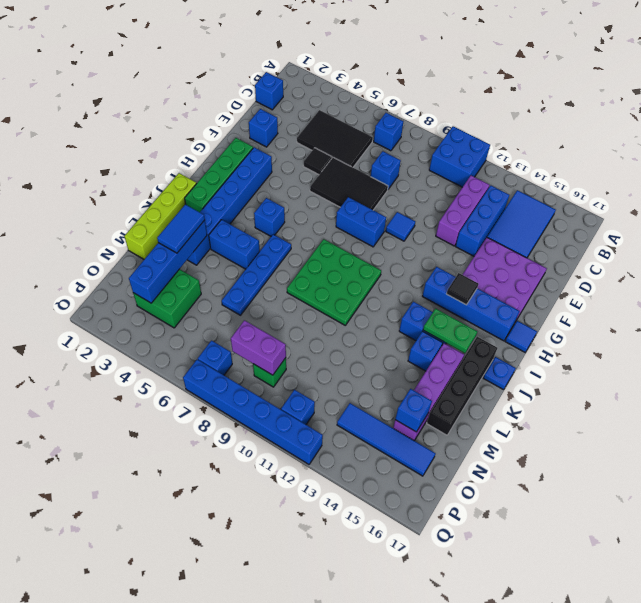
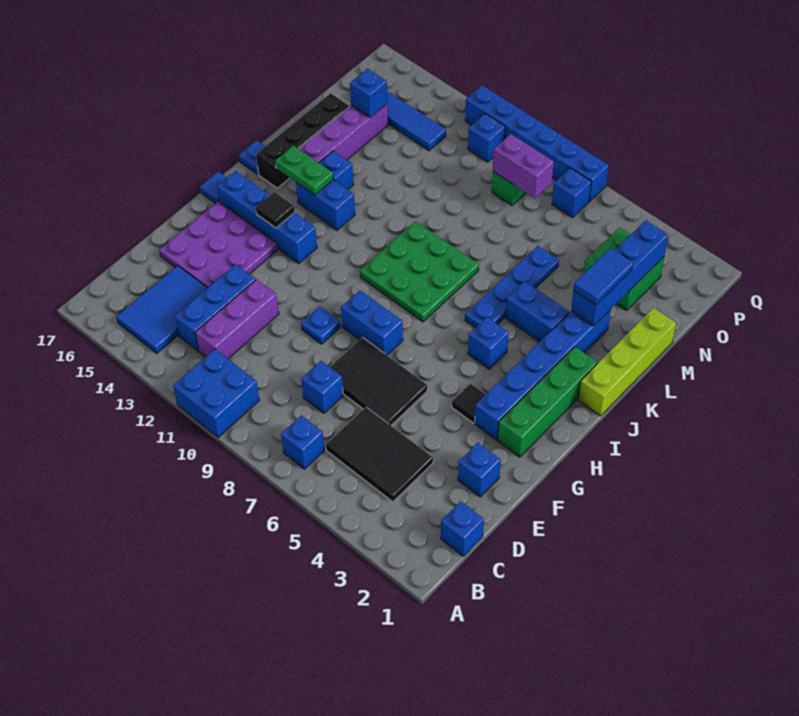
black tile E5 level 1 -> black tile G4 level 1
blue tile F10 level 1 -> blue plate F10 level 1

